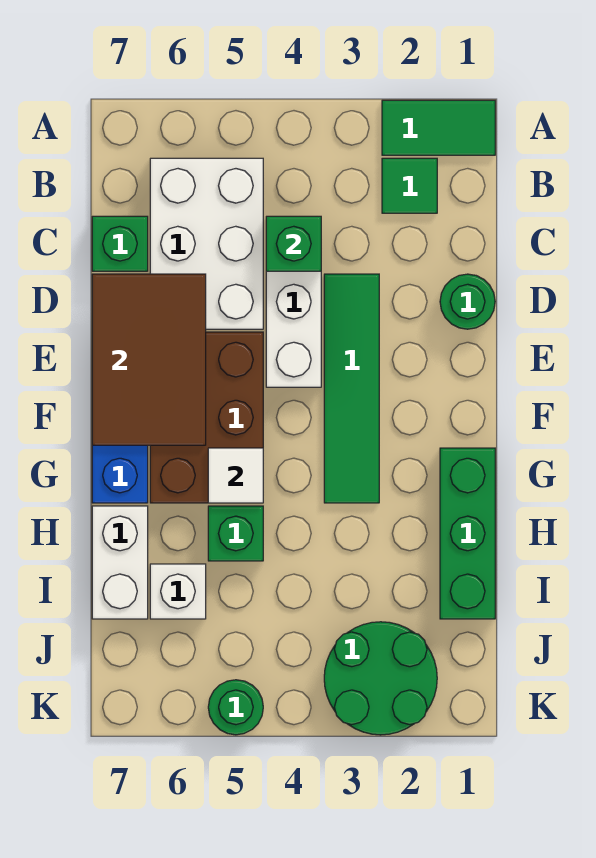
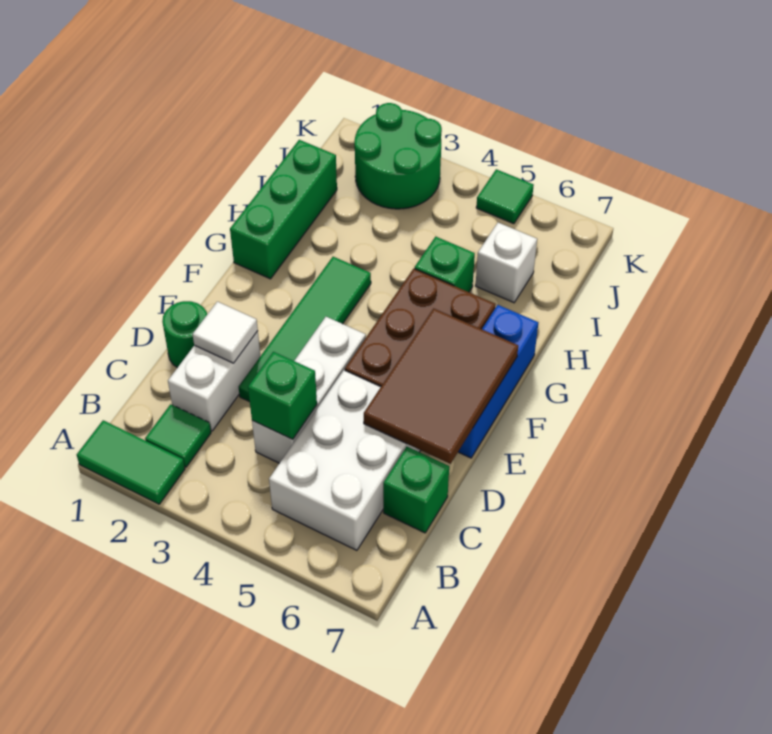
white tile G5 level 2 -> white tile D2 level 2
white brick H7:I7 level 1 -> white brick C2:D2 level 1
green round brick K5 level 1 -> green tile K5 level 1

